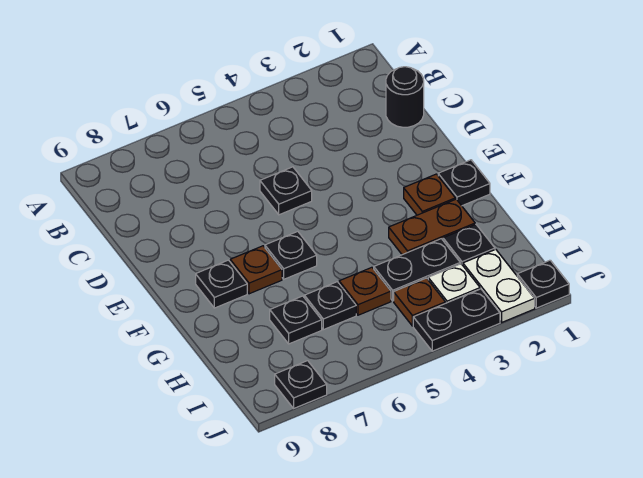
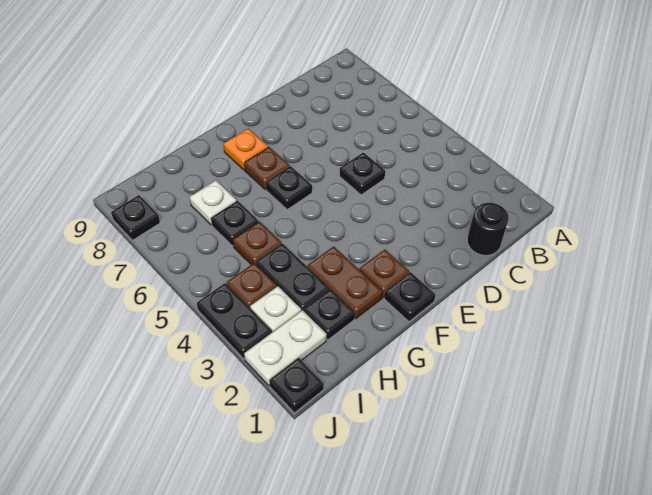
black plate F8 level 1 -> orange plate F8 level 1
black plate H7 level 1 -> white plate H7 level 1

